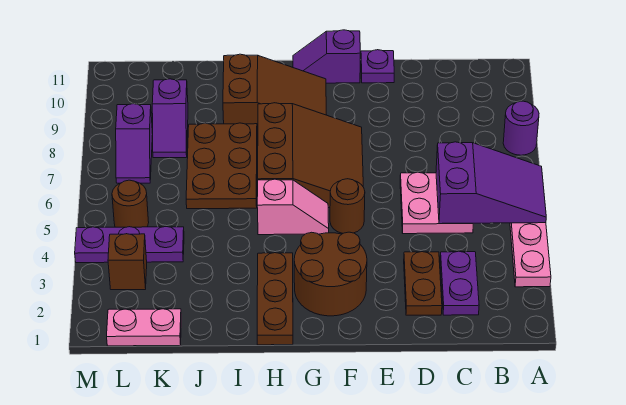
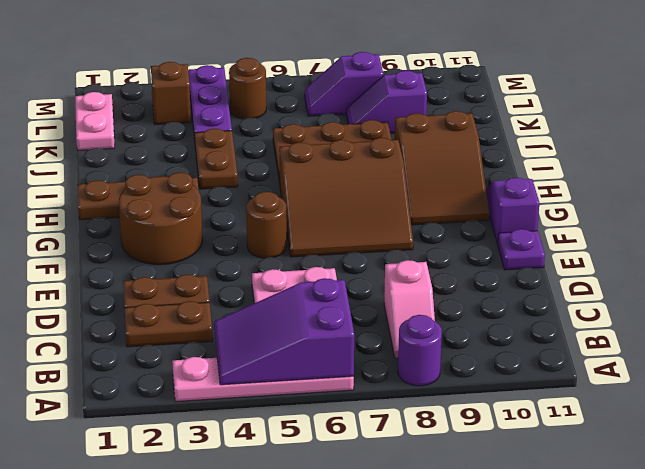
purple slope A5:C6 level 2 top C -> purple slope A4:B6 level 2 top 6
purple plate C2:C3 level 1 -> brown plate C2:C3 level 1
pink slope G5:H5 level 1 top H -> pink slope B8:C8 level 1 top C
none -> brown plate I4:J4 level 1

